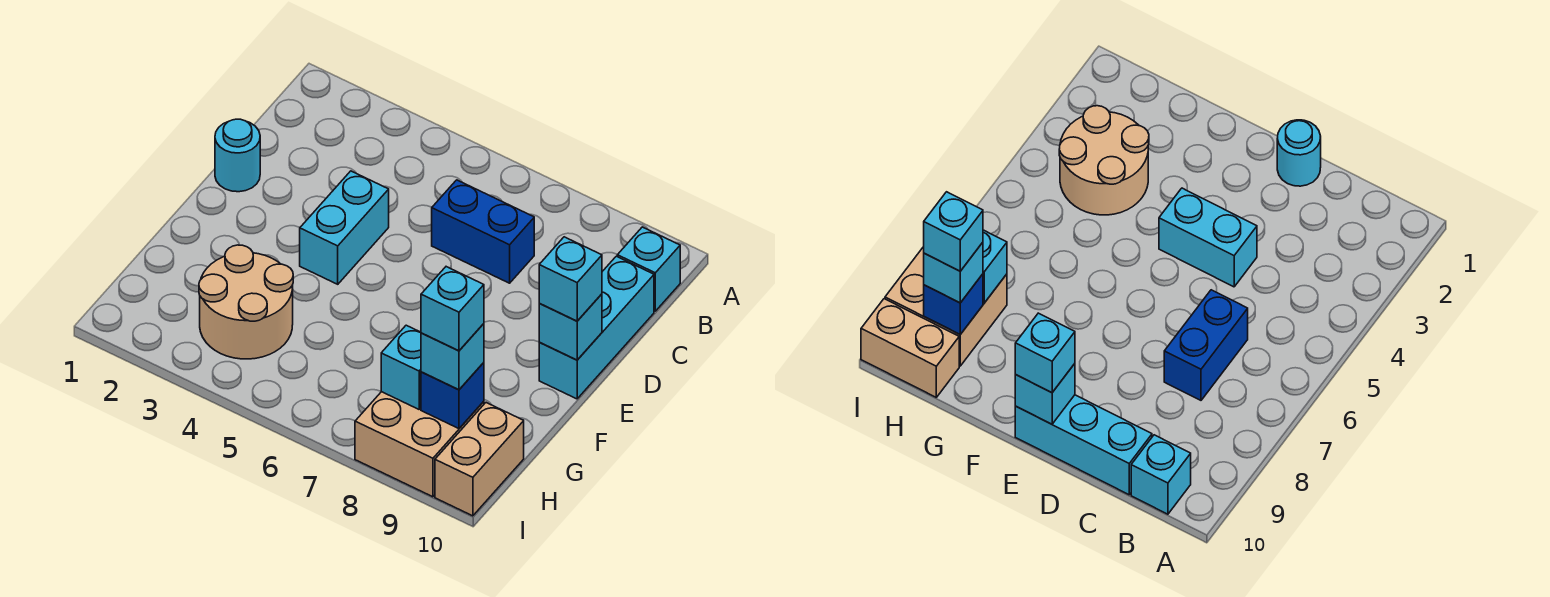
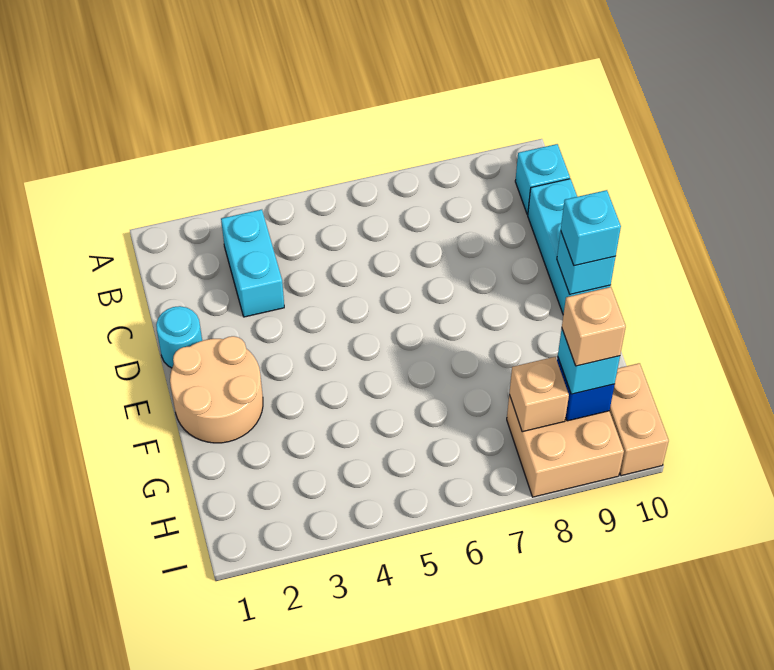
blue brick C6:C7 level 1 -> none
cyan brick D4:E4 level 1 -> cyan brick B3:C3 level 1
tan round brick G3:H4 level 1 -> tan round brick E1:F2 level 1
cyan brick H8 level 2 -> tan brick H8 level 2
cyan brick H9 level 4 -> tan brick H9 level 4

